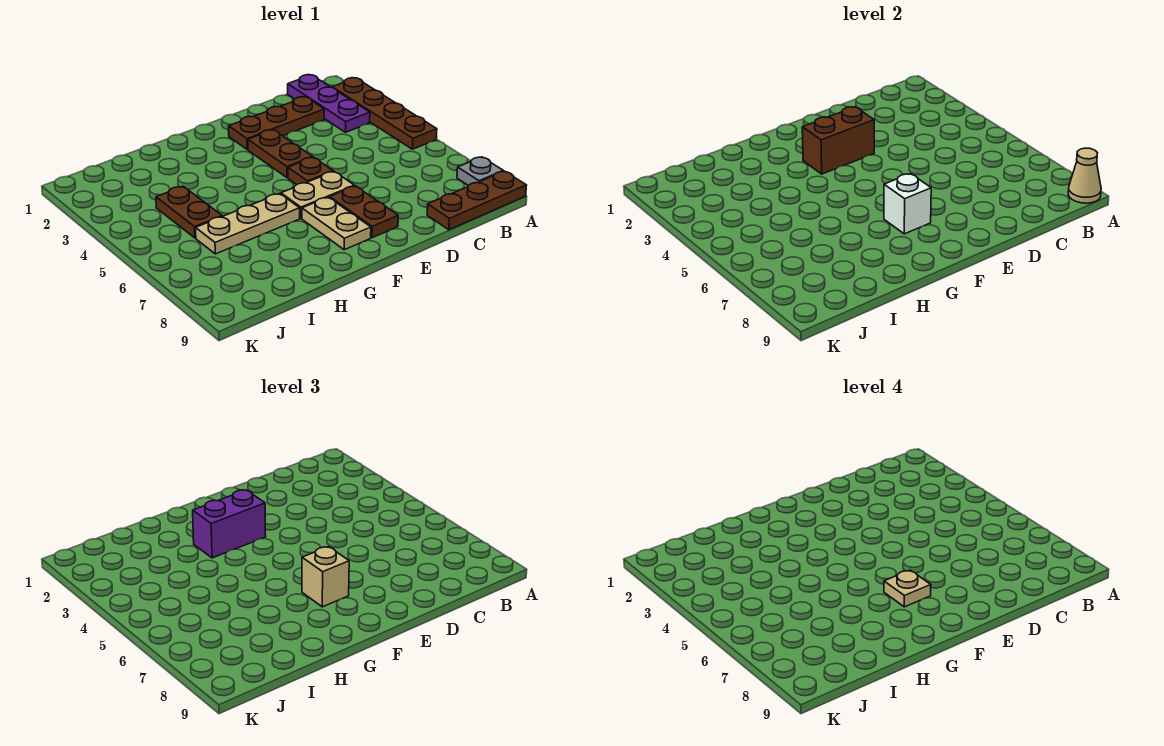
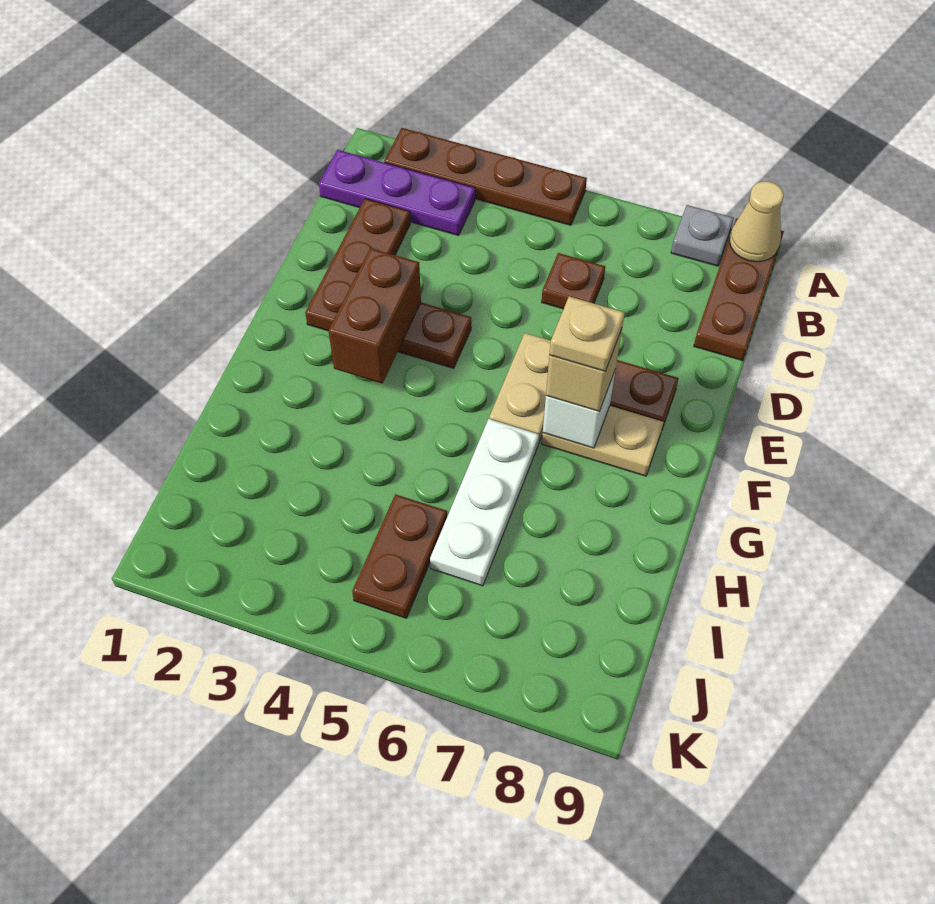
brown plate E5 level 1 -> brown plate C6 level 1
purple brick F3:G3 level 3 -> none
tan plate G6:I6 level 1 -> white plate G6:I6 level 1
brown plate I4:I5 level 1 -> brown plate I5:J5 level 1

